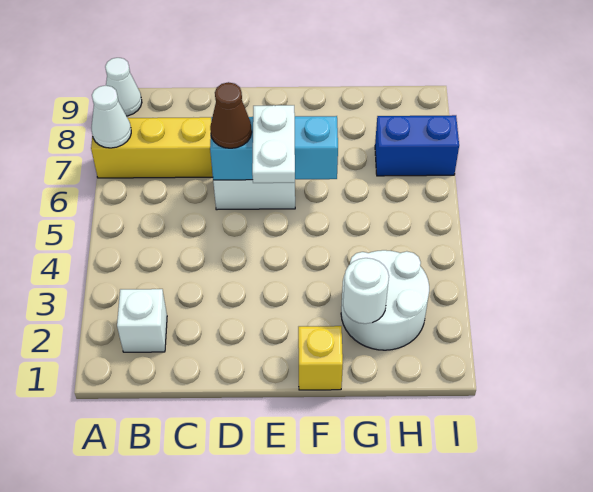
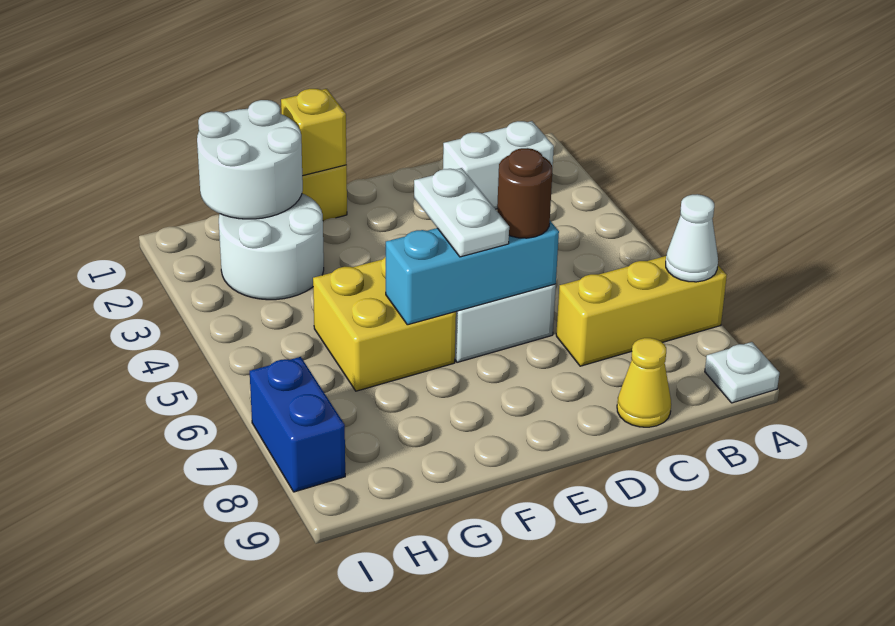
white cone A9 level 1 -> white plate A9 level 1
white brick B2 level 1 -> white brick B2:C2 level 1
none -> yellow cone C9 level 1
brown cone D6 level 3 -> brown round brick D6 level 3
none -> yellow brick F1 level 2
none -> yellow brick F5:G6 level 1
white round brick G2 level 2 -> white round brick G1:H2 level 2
blue brick H7:I7 level 1 -> blue brick I7:I8 level 1

